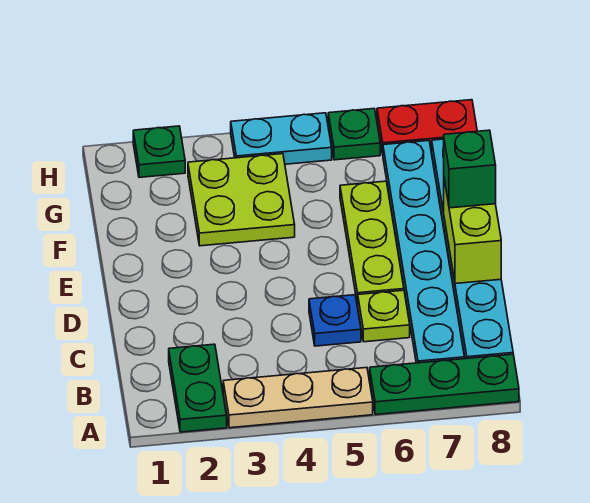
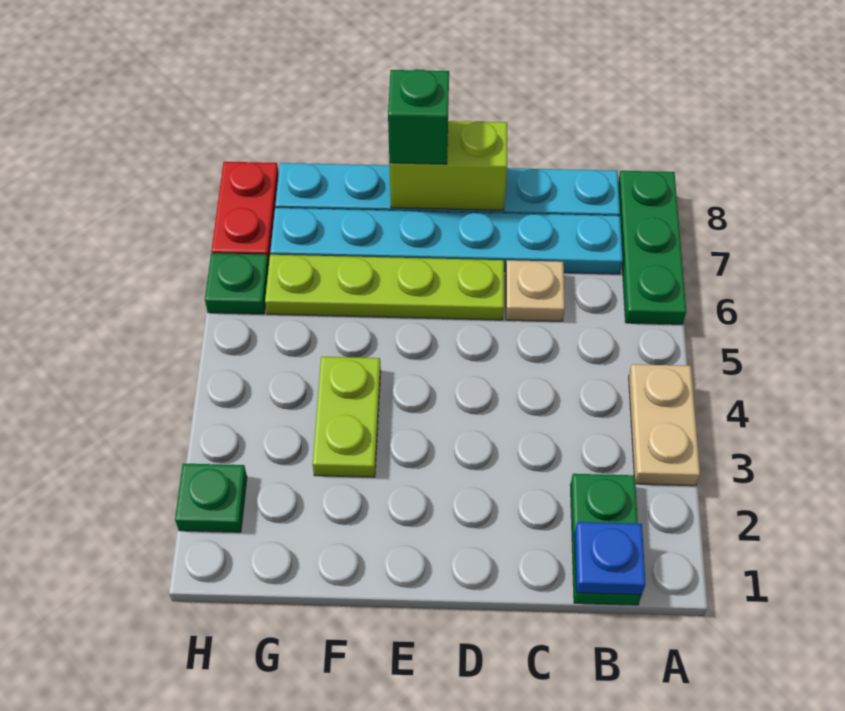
green plate A2:B2 level 1 -> green plate B1:B2 level 1
tan plate A3:A5 level 1 -> tan plate A3:A4 level 1
blue plate C5 level 1 -> blue plate B1 level 2
lime plate C6 level 1 -> tan plate C6 level 1
lime plate D6:F6 level 1 -> lime plate D6:G6 level 1
lime plate F3:G4 level 1 -> lime plate F3:F4 level 1
cyan plate H4:H5 level 1 -> none

